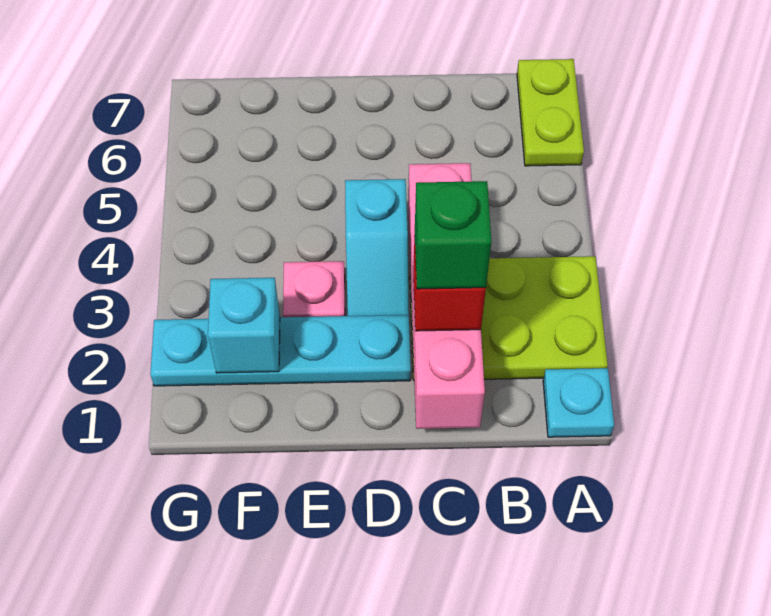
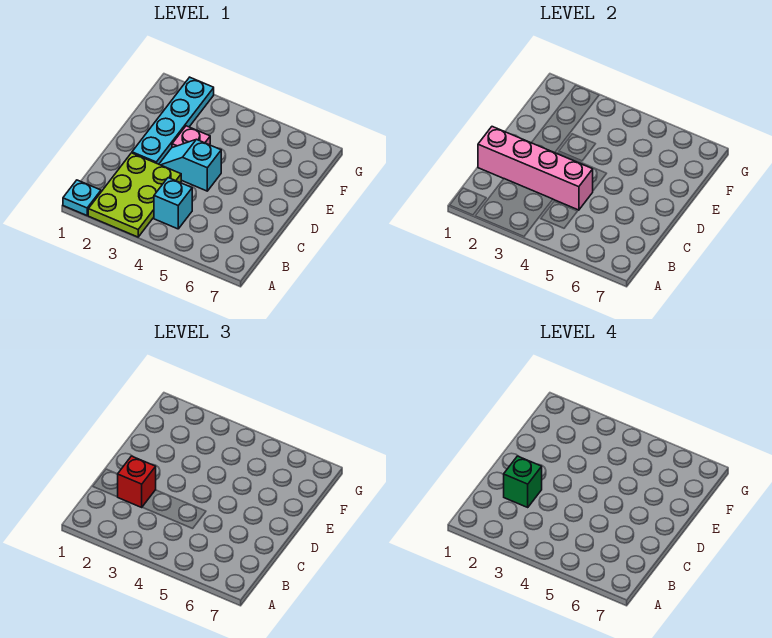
lime plate A6:A7 level 1 -> none
cyan brick F2 level 2 -> cyan brick B4 level 1

